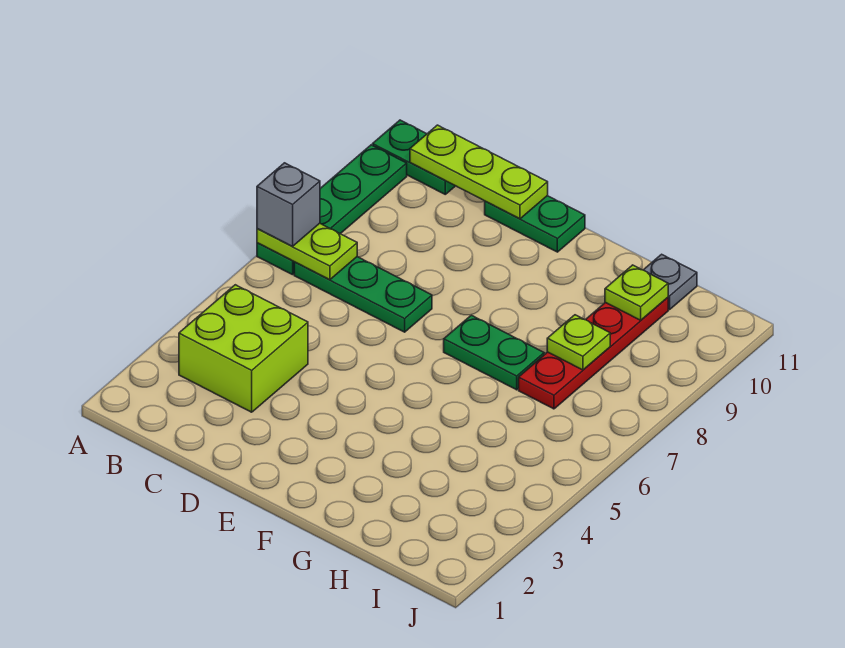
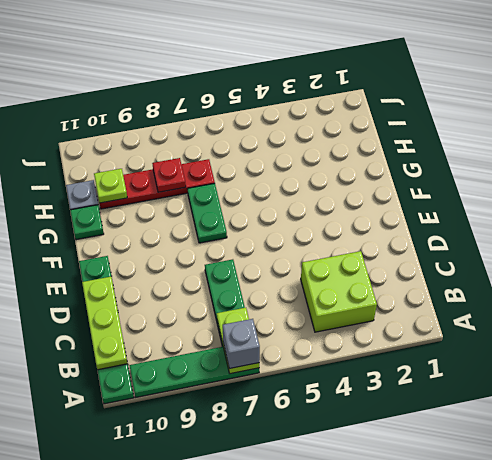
none -> green plate G11 level 1
lime plate H8 level 2 -> red plate H8 level 2

